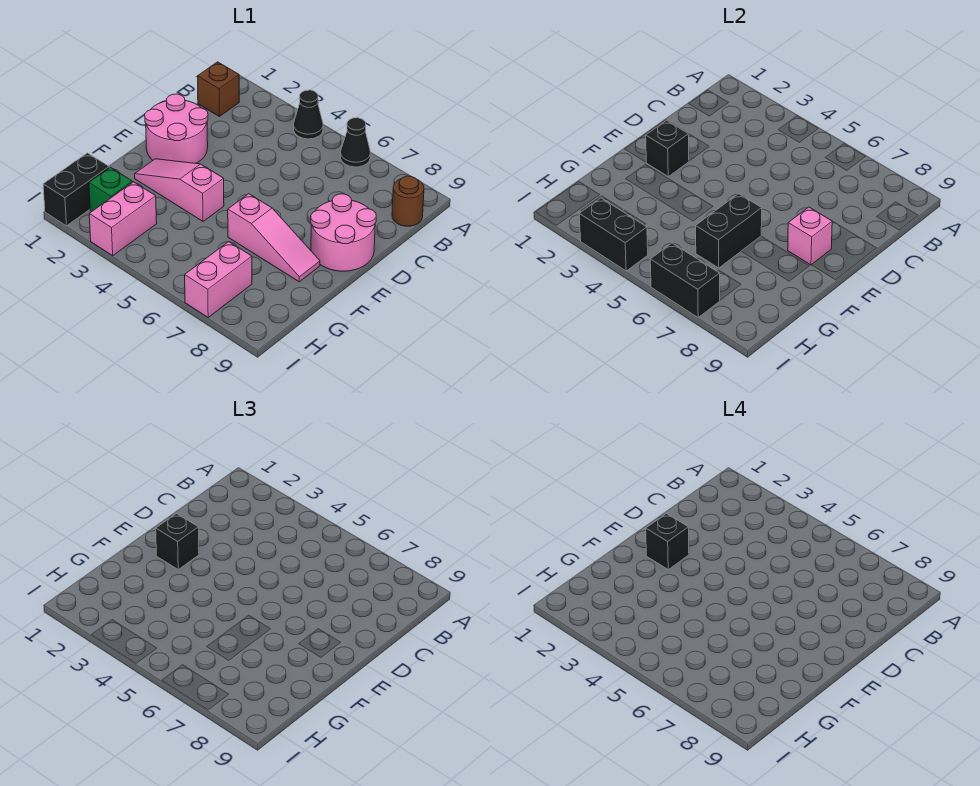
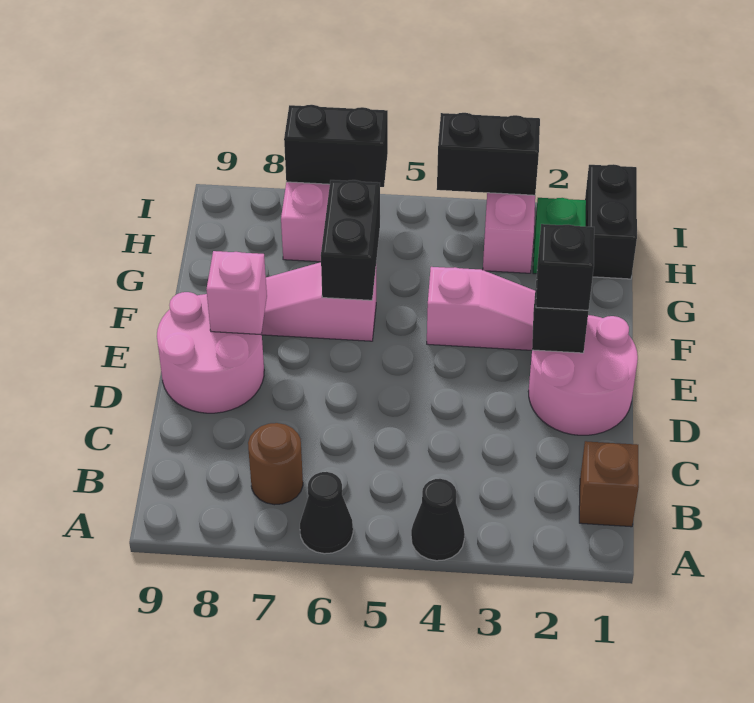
brown round brick B9 level 1 -> brown round brick B7 level 1
black brick E2 level 4 -> none

